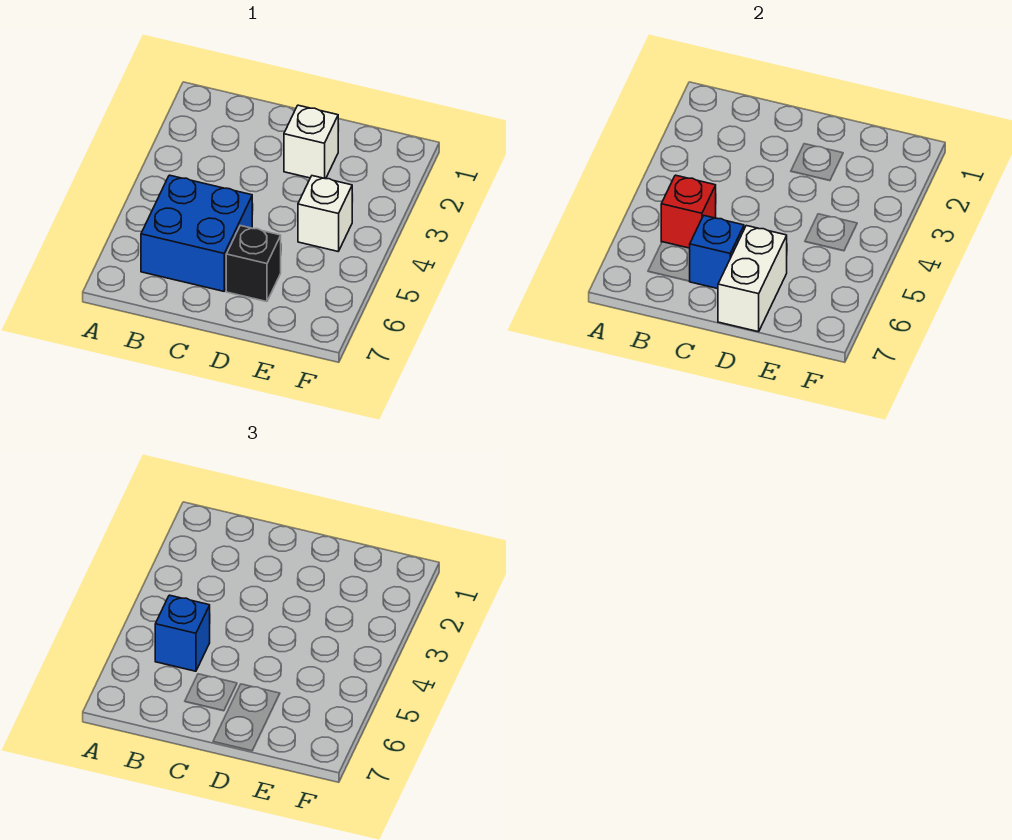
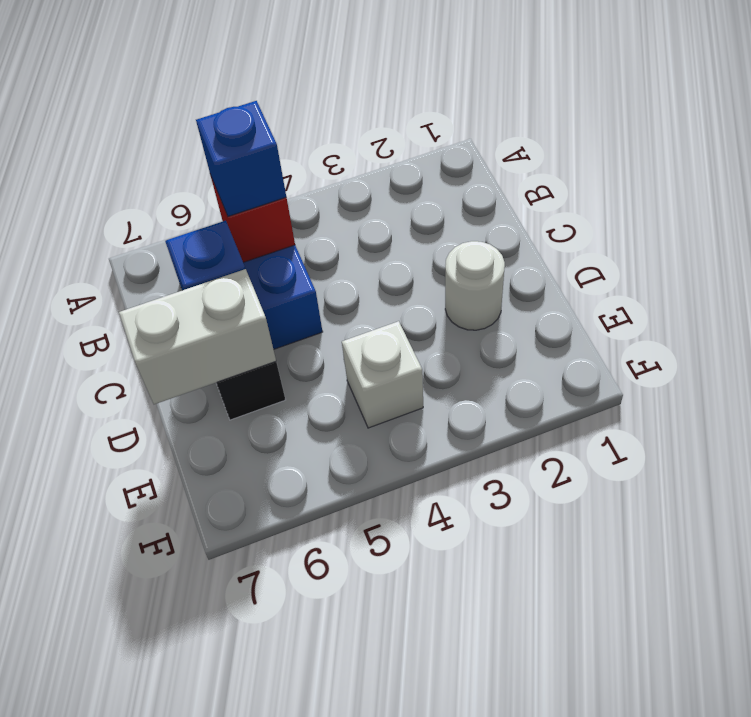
white brick D2 level 1 -> white round brick D2 level 1

